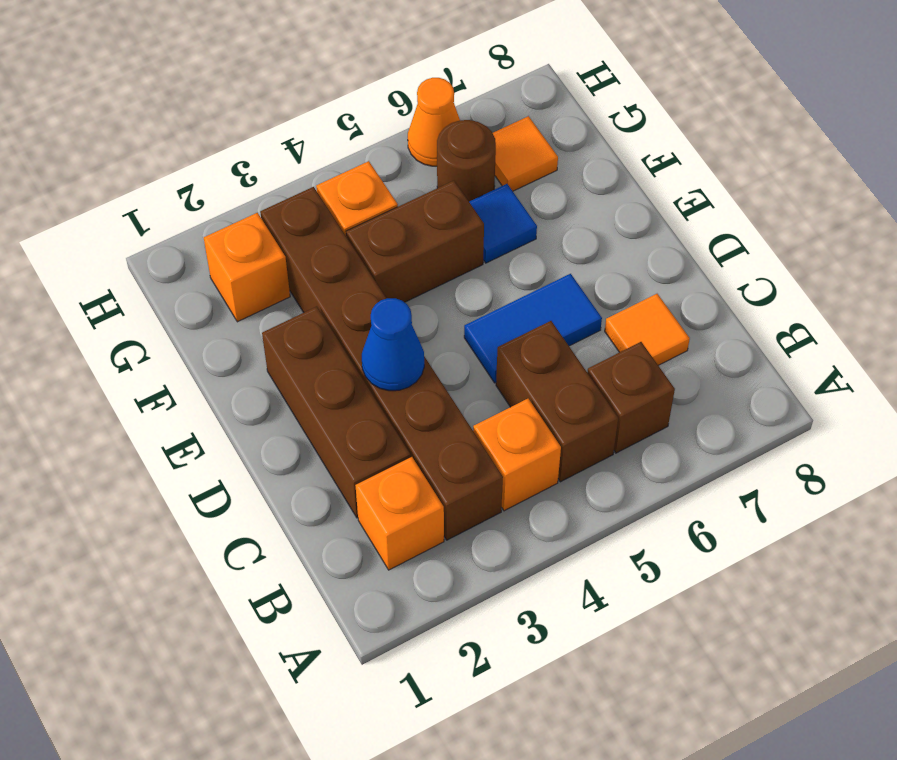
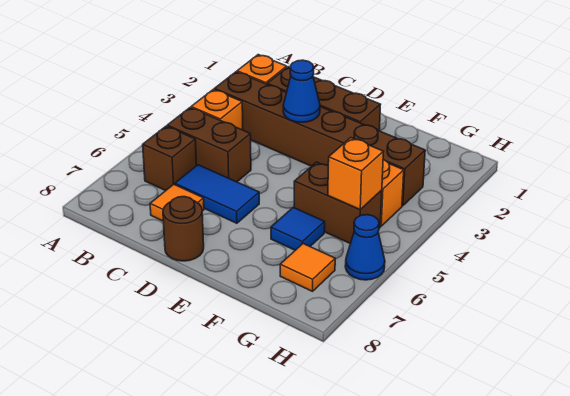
blue tile D5:D6 level 1 -> blue tile C6:D6 level 1
brown brick F4:F5 level 1 -> brown brick F5:G5 level 1
orange brick G2 level 1 -> orange brick G5 level 2
brown round brick G6 level 1 -> brown round brick D8 level 1
orange cone H6 level 1 -> blue cone H6 level 1

